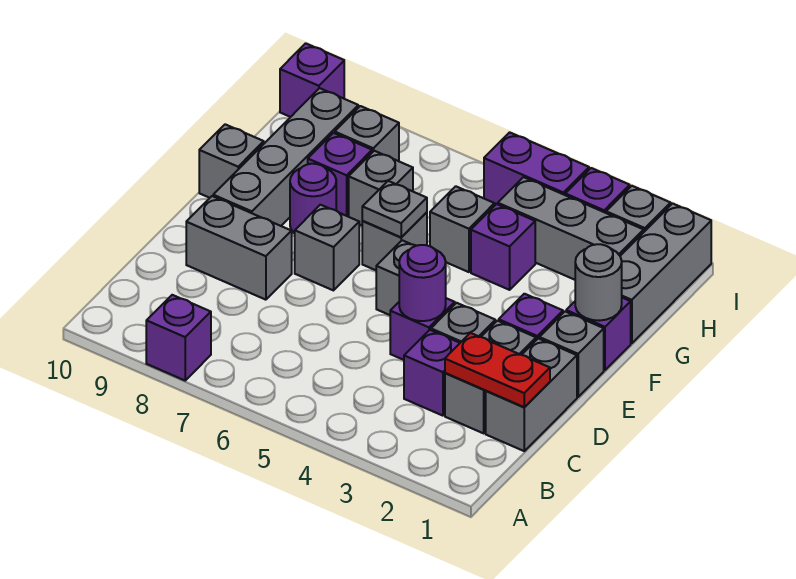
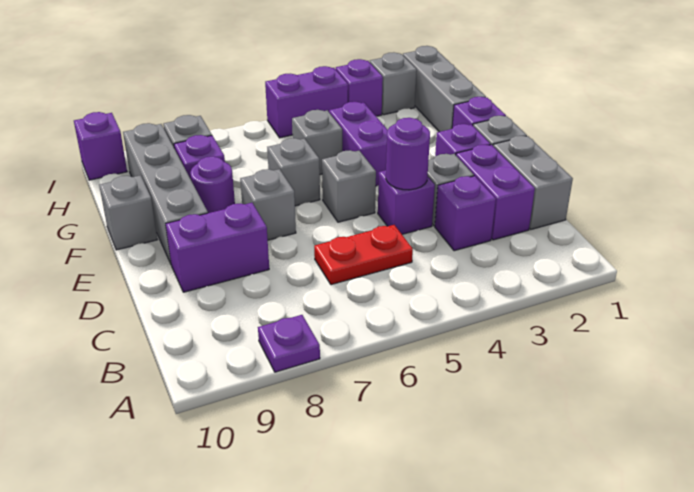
purple brick A8 level 1 -> purple plate A8 level 1
red plate C1:C2 level 2 -> red plate C5:C6 level 1
grey brick C2:D2 level 1 -> purple brick C2:D2 level 1
grey brick D8:D9 level 1 -> purple brick D8:D9 level 1
grey round brick F1 level 2 -> none
grey plate F6 level 2 -> none
purple brick G4 level 1 -> purple brick F4:G4 level 1
grey brick G7 level 1 -> none
grey brick H2:H4 level 1 -> none

